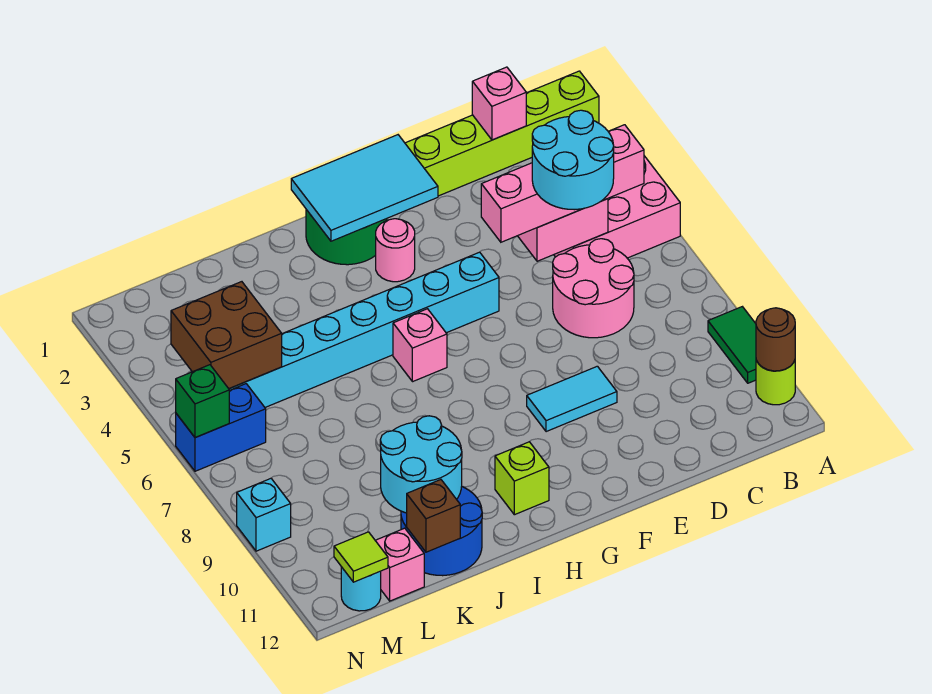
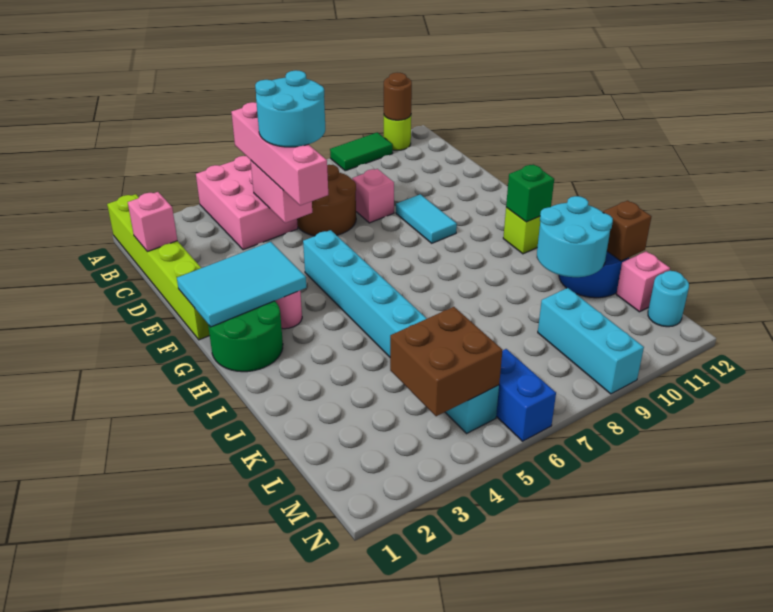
pink round brick C6:D7 level 1 -> brown round brick C6:D7 level 1
cyan tile F1:H2 level 2 -> cyan tile F1:G3 level 2
pink brick H6 level 1 -> pink brick D8 level 1
lime tile M12 level 2 -> none
green brick N6 level 2 -> green brick H11 level 2
cyan brick N9 level 1 -> cyan brick L9:N9 level 1

